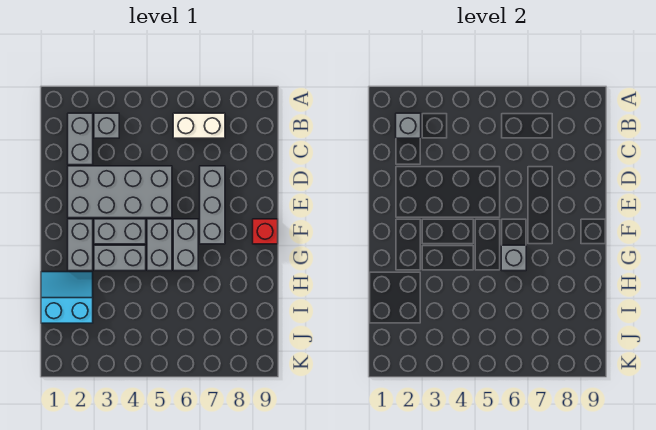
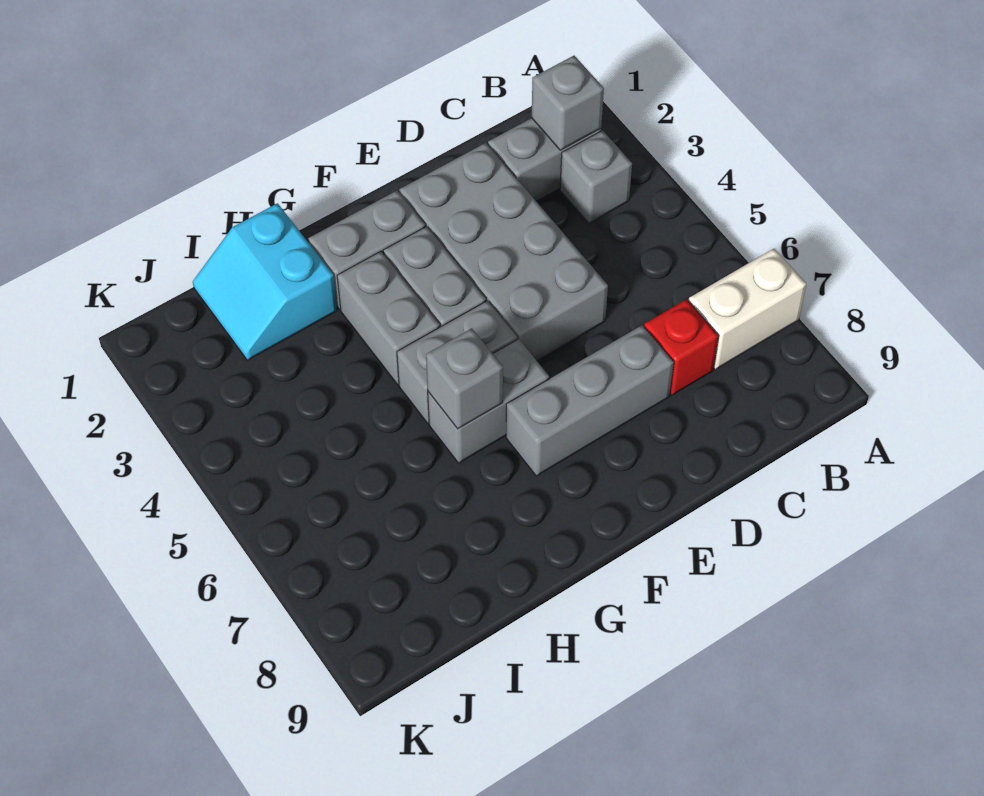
white brick B6:B7 level 1 -> white brick A7:B7 level 1
red brick F9 level 1 -> red brick C7 level 1
cyan slope H1:I2 level 1 top I -> cyan slope H1:I2 level 1 top H

